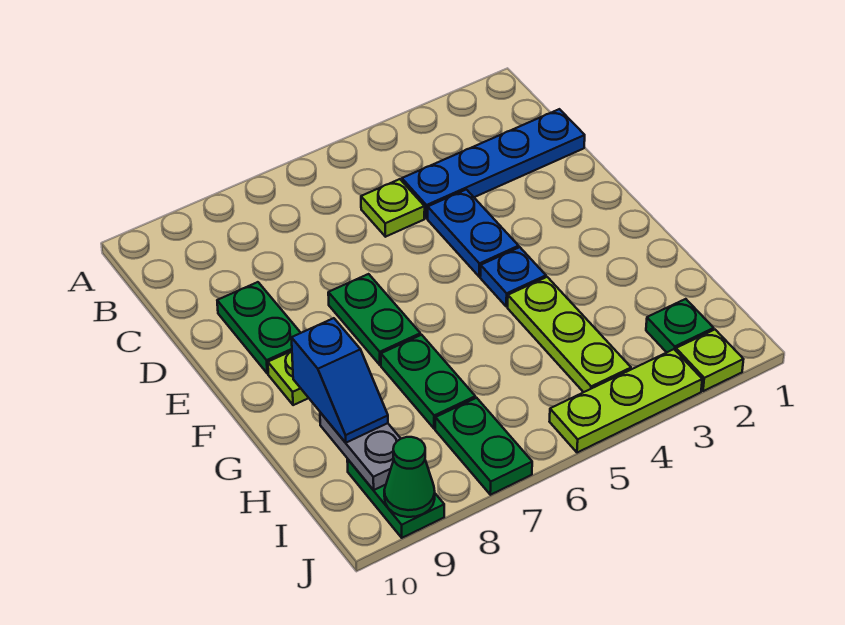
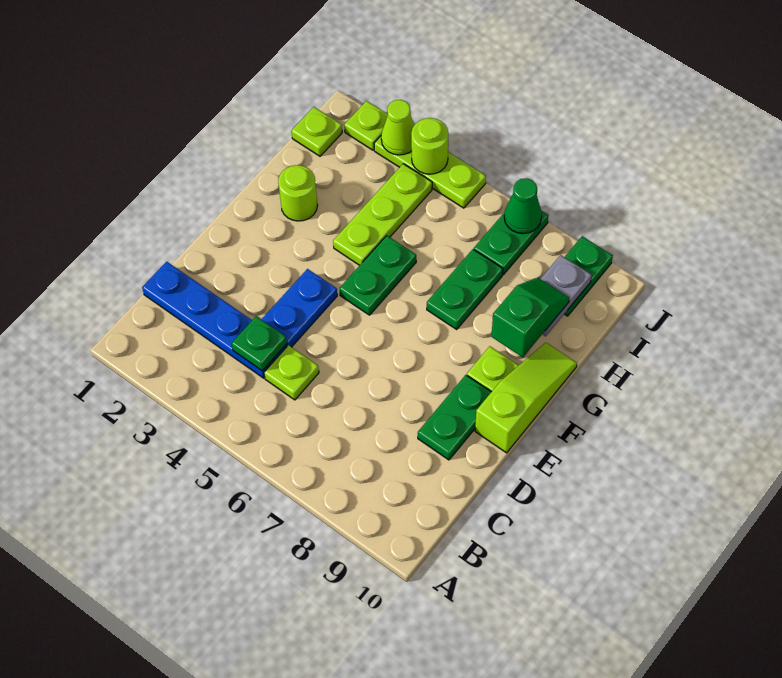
green plate E7:F7 level 1 -> green plate F5:G5 level 1
none -> lime slope E10:G10 level 1 top E
blue plate F4 level 1 -> none
none -> lime round brick G2 level 1
blue slope G9:H9 level 3 top G -> green slope G9:H9 level 3 top G
none -> lime plate I1 level 1
green plate I2 level 1 -> green plate C4 level 2
none -> lime cone J3 level 2
none -> lime round brick J4 level 2
green cone J9 level 2 -> green cone J7 level 2

